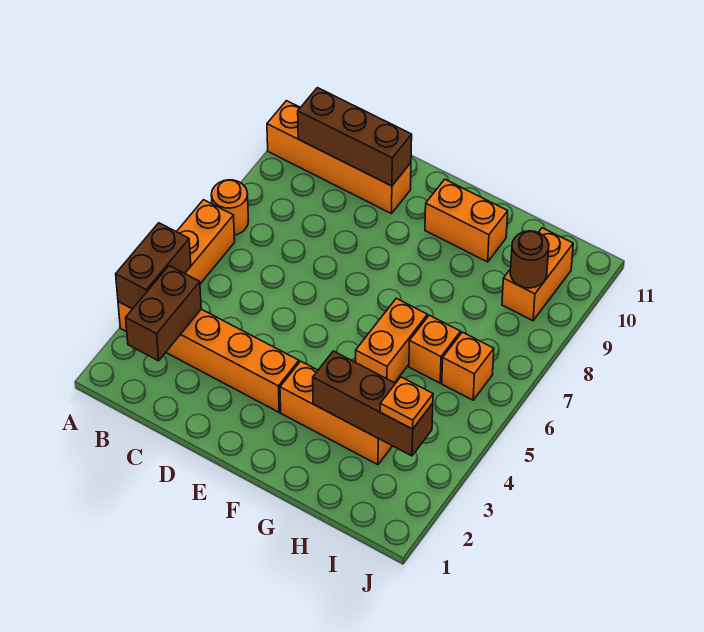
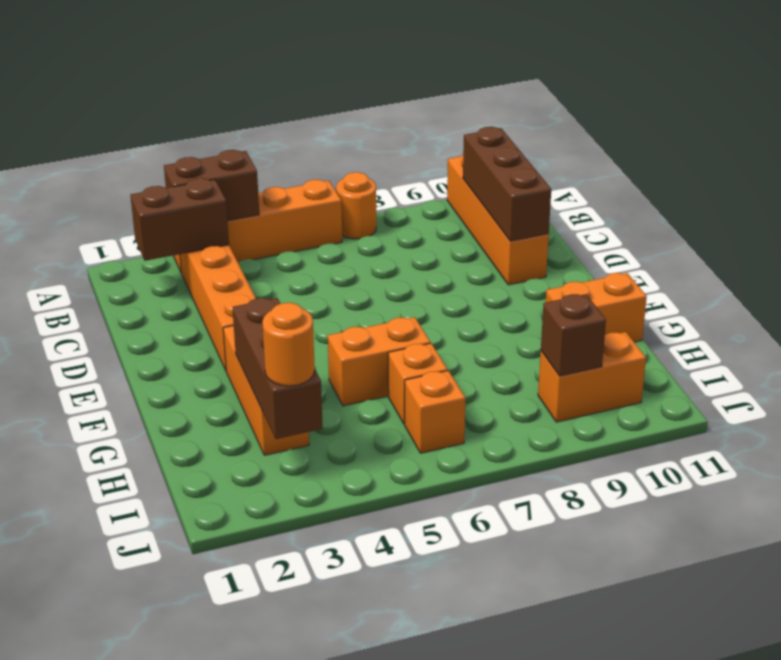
orange brick F10:G10 level 1 -> orange brick G10:G11 level 1
orange plate I3 level 3 -> orange round brick I3 level 3
brown round brick I9 level 2 -> brown brick I9 level 2

